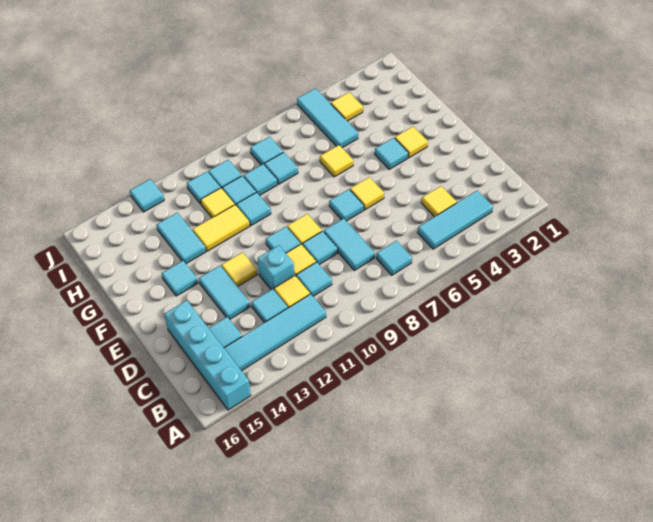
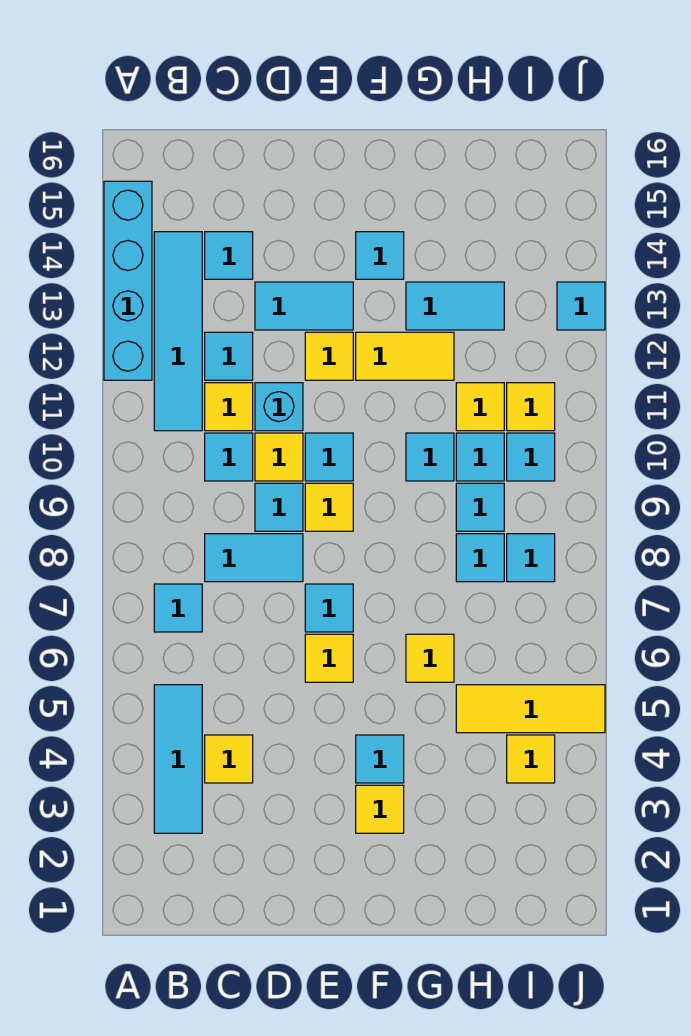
cyan brick A15:D15 level 1 -> cyan brick A12:A15 level 1
yellow tile G11:G12 level 1 -> yellow tile F12:G12 level 1
cyan tile H5:J5 level 1 -> yellow tile H5:J5 level 1
cyan tile I11 level 1 -> yellow tile I11 level 1

